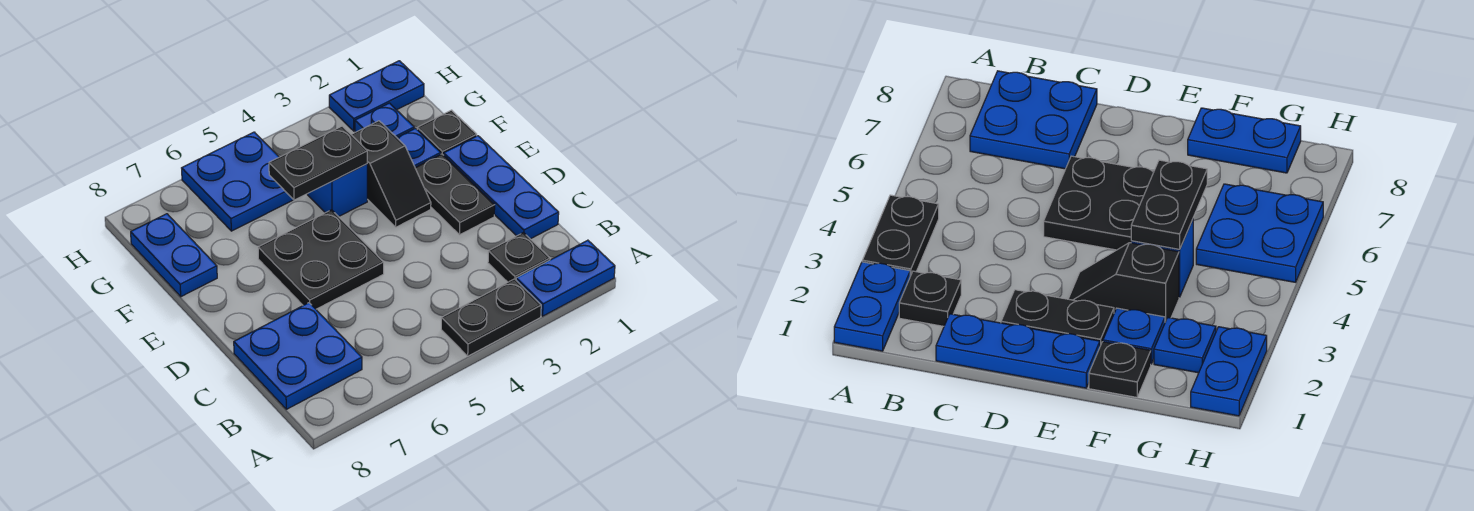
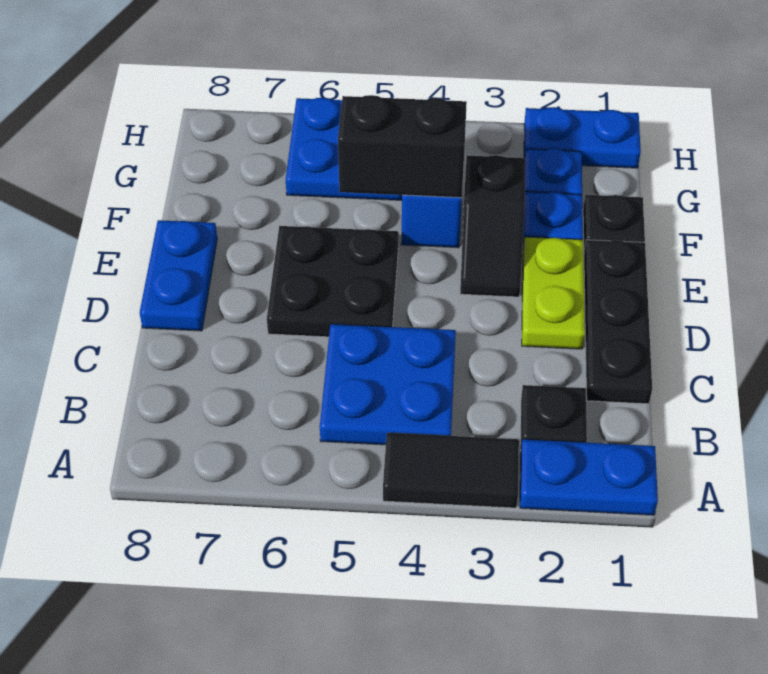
black plate A3:A4 level 1 -> black tile A3:A4 level 1
blue plate B7:C8 level 1 -> blue plate B4:C5 level 1
blue plate C1:E1 level 1 -> black plate C1:E1 level 1
black plate D2:E2 level 1 -> lime plate D2:E2 level 1
black plate F4:F5 level 2 -> black brick F4:F5 level 2
blue plate F8:G8 level 1 -> blue plate D8:E8 level 1

